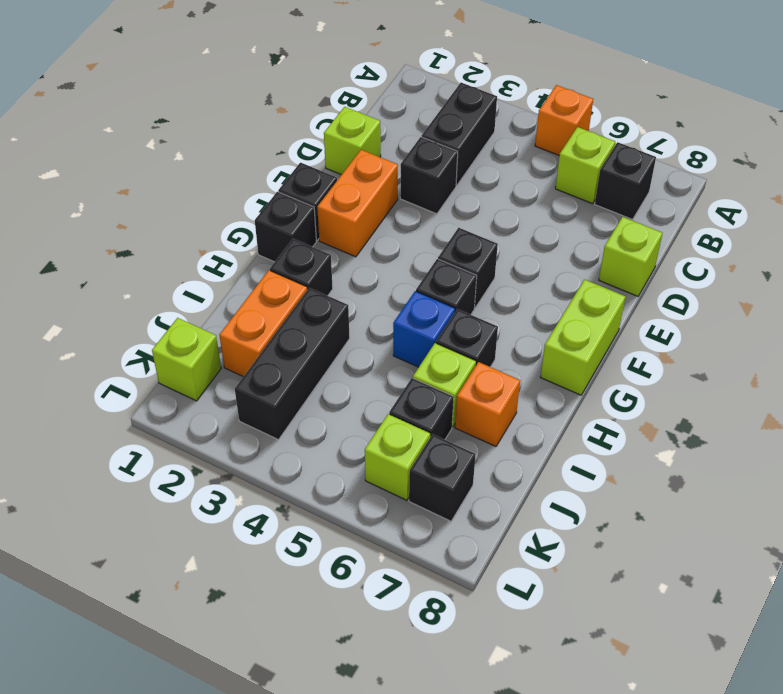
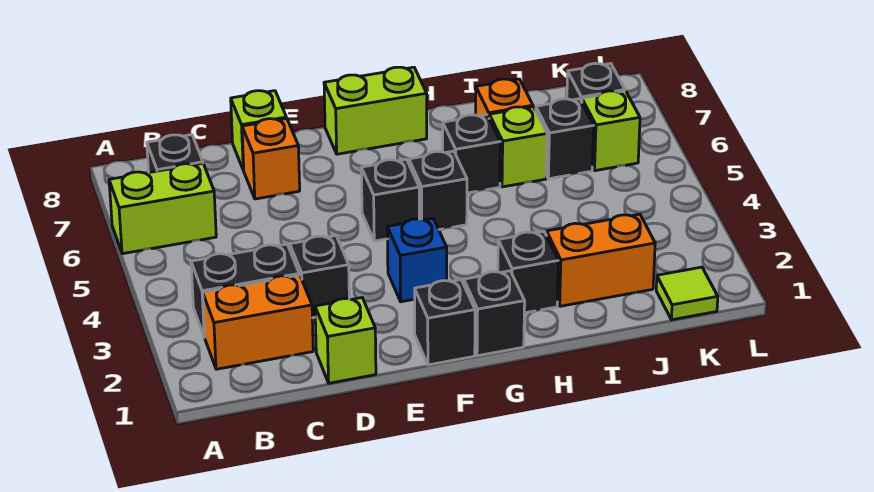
orange brick A5 level 1 -> orange brick D7 level 1
lime brick B6 level 1 -> lime brick A6:B6 level 1
orange brick E2:F2 level 1 -> orange brick B2:C2 level 1
blue brick H5 level 1 -> blue brick F3 level 1
black brick I3:K3 level 1 -> none
lime brick K1 level 1 -> lime tile K1 level 1

